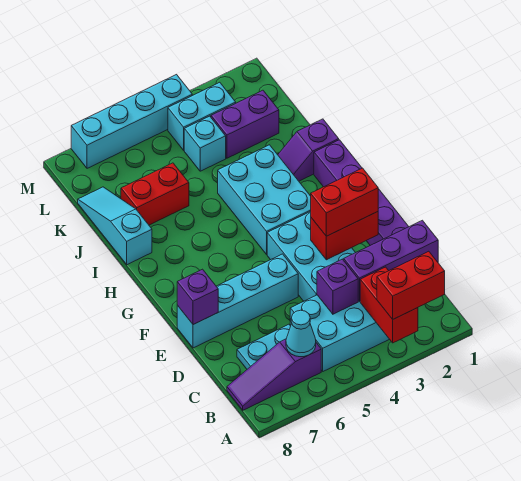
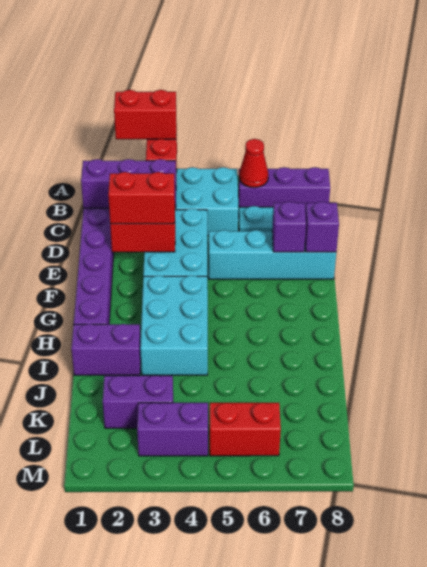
purple slope B6:B8 level 1 top 6 -> purple brick B6:B8 level 1
cyan cone B6 level 2 -> red cone B6 level 2
purple brick C4 level 2 -> purple brick E7 level 2
purple slope I1:I2 level 1 top 1 -> purple brick I1:I2 level 1
cyan slope I8:K8 level 1 top I -> none
red brick J6:J7 level 1 -> red brick L5:L6 level 1
cyan brick K4 level 1 -> none
cyan brick L3:L4 level 1 -> purple brick L3:L4 level 1
cyan brick M4:M7 level 1 -> none

